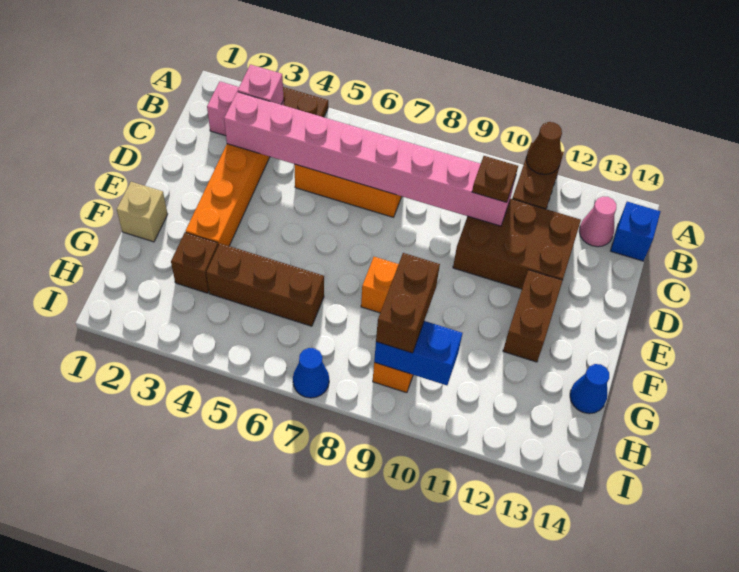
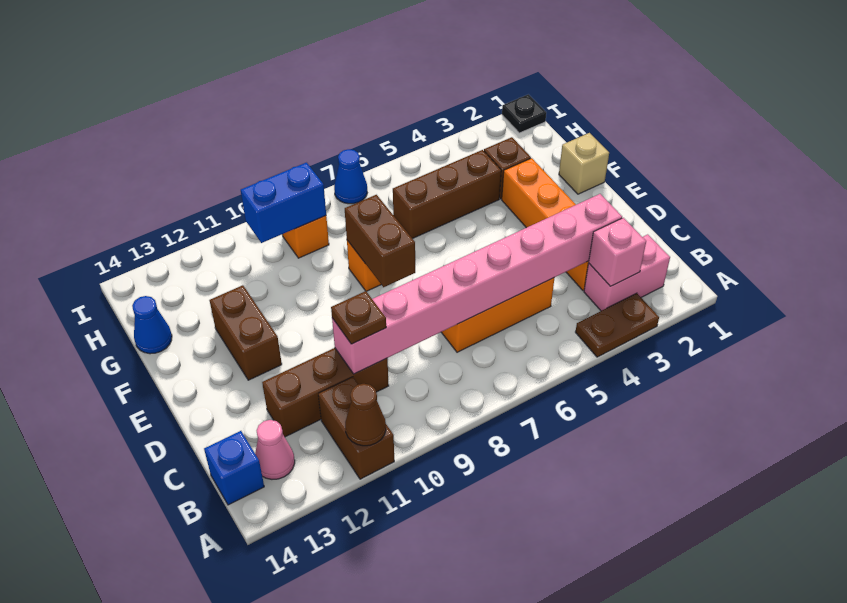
brown brick C10:D12 level 1 -> brown brick C10:C12 level 1
brown brick G9:H9 level 3 -> brown brick E8:F8 level 2
none -> black plate I1 level 1

